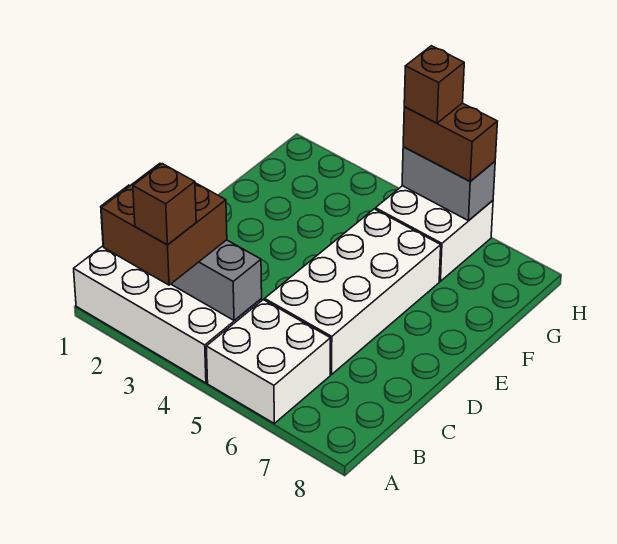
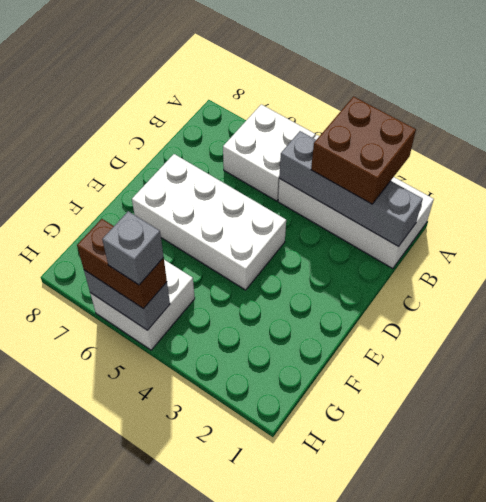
brown brick A3 level 4 -> none
white brick C5:F6 level 1 -> white brick D4:E7 level 1
brown brick H5 level 4 -> grey brick H5 level 4

